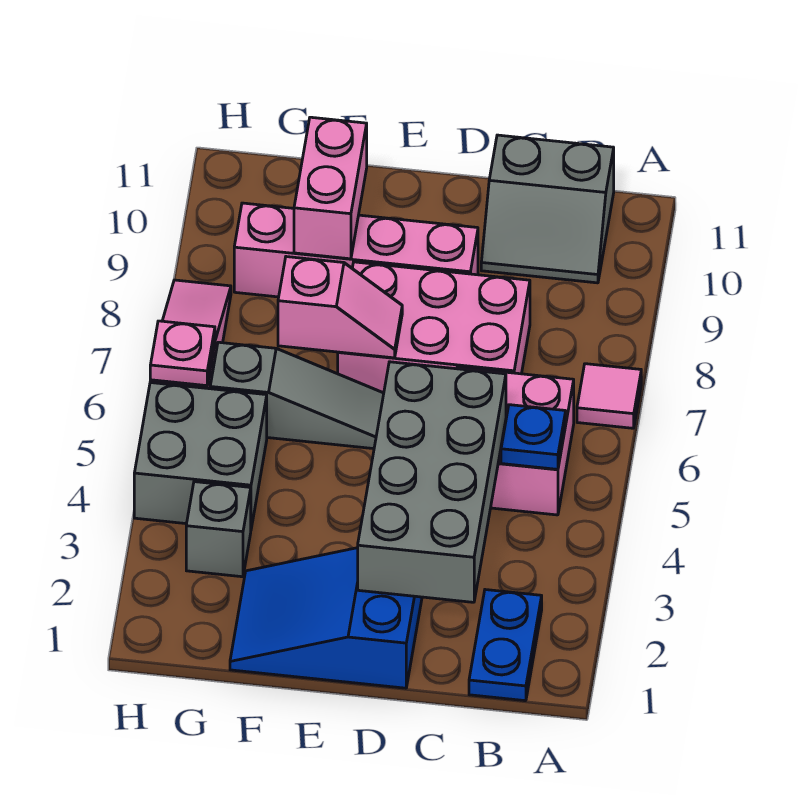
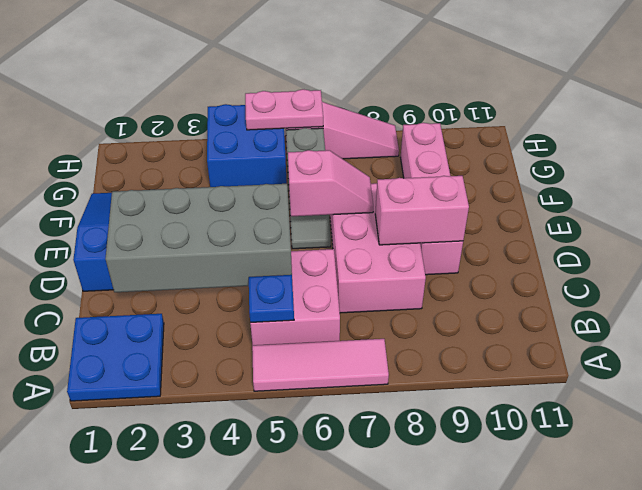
pink tile A7 level 1 -> pink tile A5:A7 level 1
blue plate B1:B2 level 1 -> blue plate A1:B2 level 1
grey slope B10:C11 level 1 top 11 -> none
pink slope E7:F7 level 2 top F -> pink slope E6:E7 level 2 top 6
pink brick F9:F10 level 2 -> pink brick D8:D9 level 2
grey brick G3 level 1 -> none
grey brick G4:H5 level 1 -> blue brick G4:H5 level 1
pink plate H6 level 2 -> pink plate H5:H6 level 2

